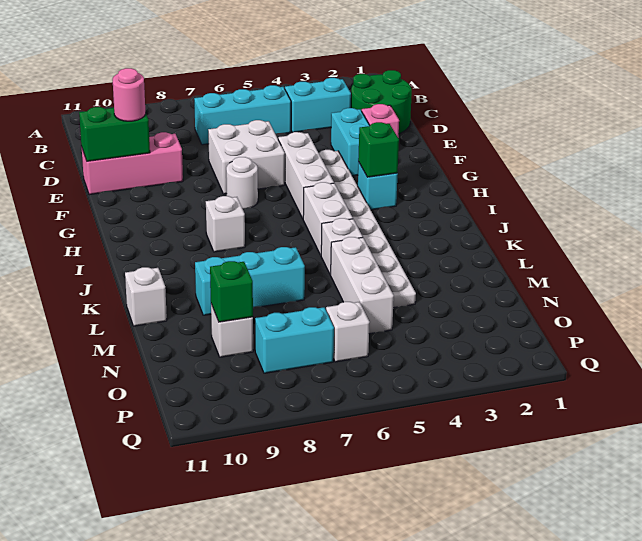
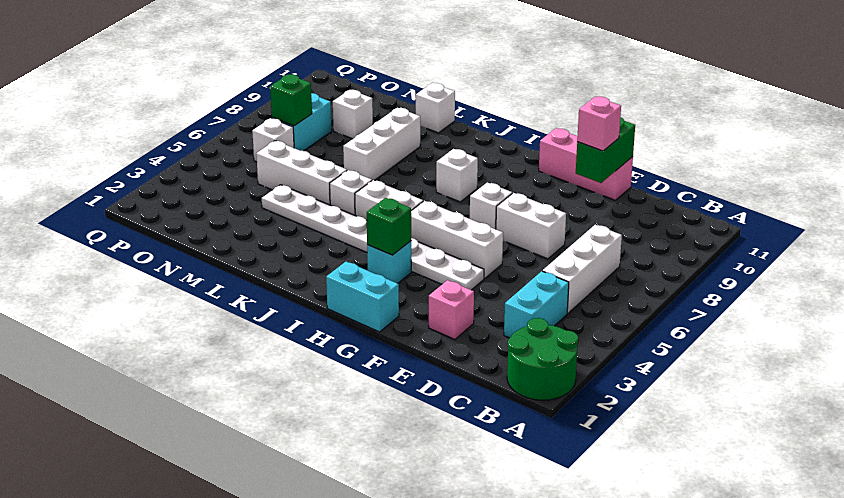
green round brick C1:D2 level 1 -> green round brick A1:B2 level 1
cyan brick C5:C7 level 1 -> white brick C5:C7 level 1
cyan brick E3:F3 level 1 -> cyan brick G1:H1 level 1
white brick E6:F7 level 1 -> white brick E7:F7 level 1
pink brick E9:E11 level 1 -> pink brick E11:G11 level 1
pink round brick E10 level 3 -> pink brick E10 level 3
white round brick G7 level 1 -> white brick G7 level 1
cyan brick L7:L9 level 1 -> white brick L7:L9 level 1
green brick N9 level 2 -> green brick O7 level 2

